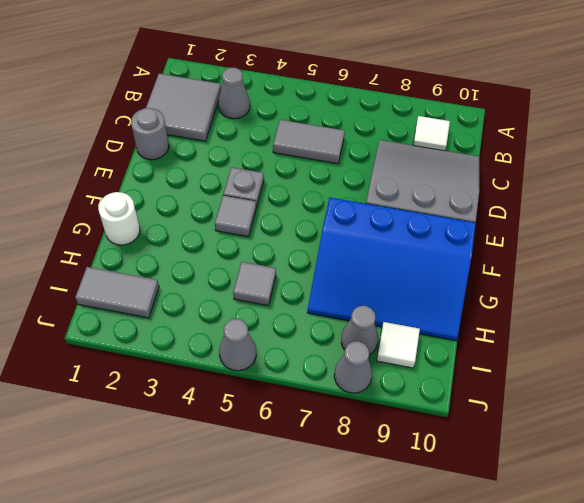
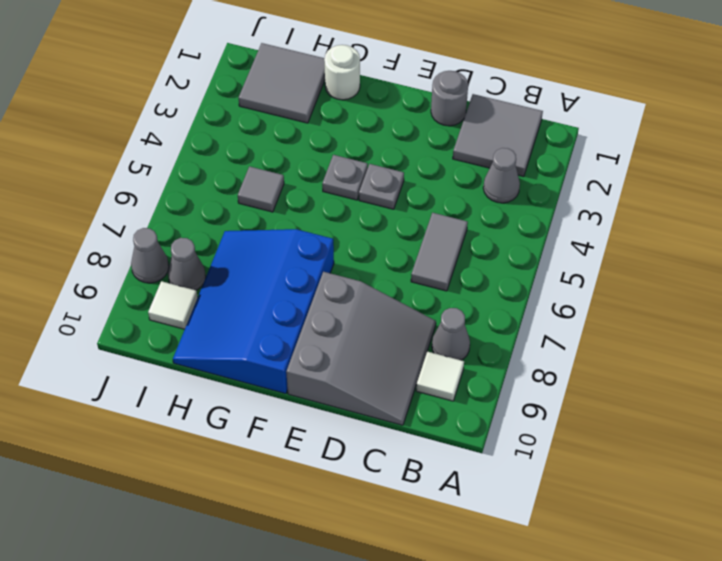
grey tile F4 level 1 -> grey plate F4 level 1
grey tile I1:I2 level 1 -> grey tile H1:I2 level 1
grey cone J5 level 1 -> grey cone B8 level 1

